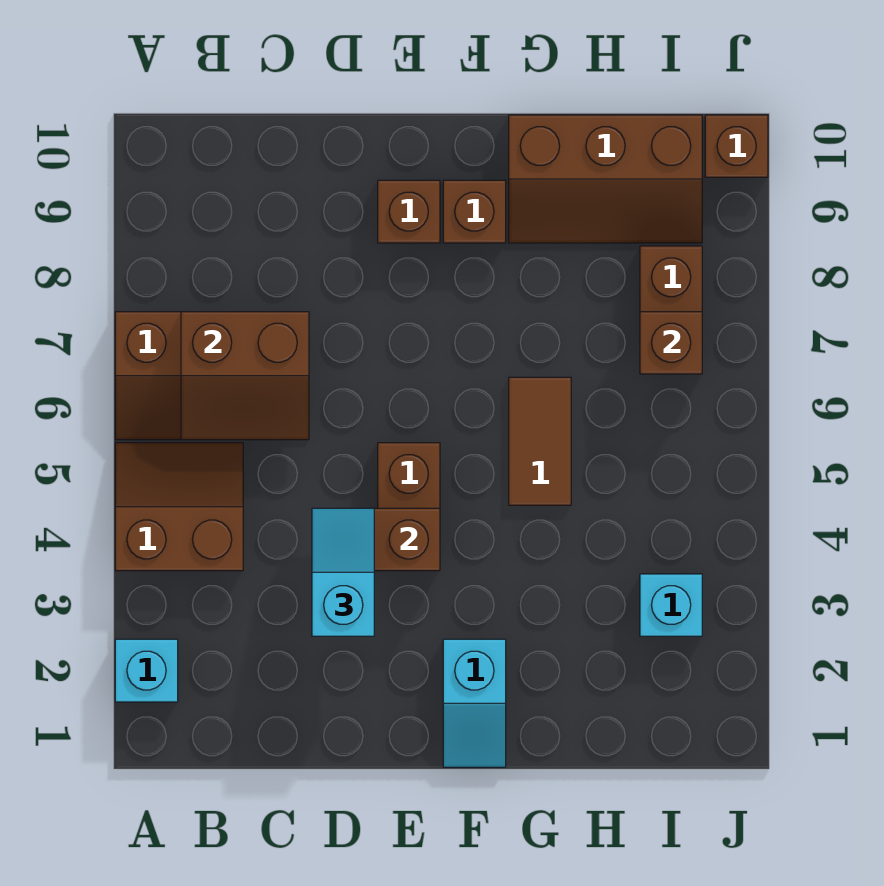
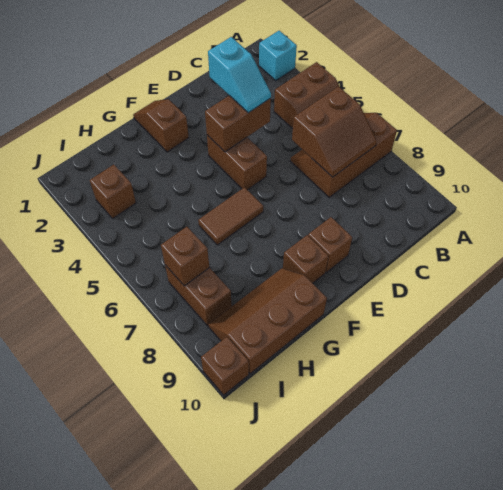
brown slope B6:C7 level 2 top 7 -> brown slope B6:C7 level 2 top 6
cyan slope F1:F2 level 1 top 2 -> brown slope F1:F2 level 1 top 2
brown tile G5:G6 level 1 -> brown tile F6:G6 level 1
cyan brick I3 level 1 -> brown brick I3 level 1

